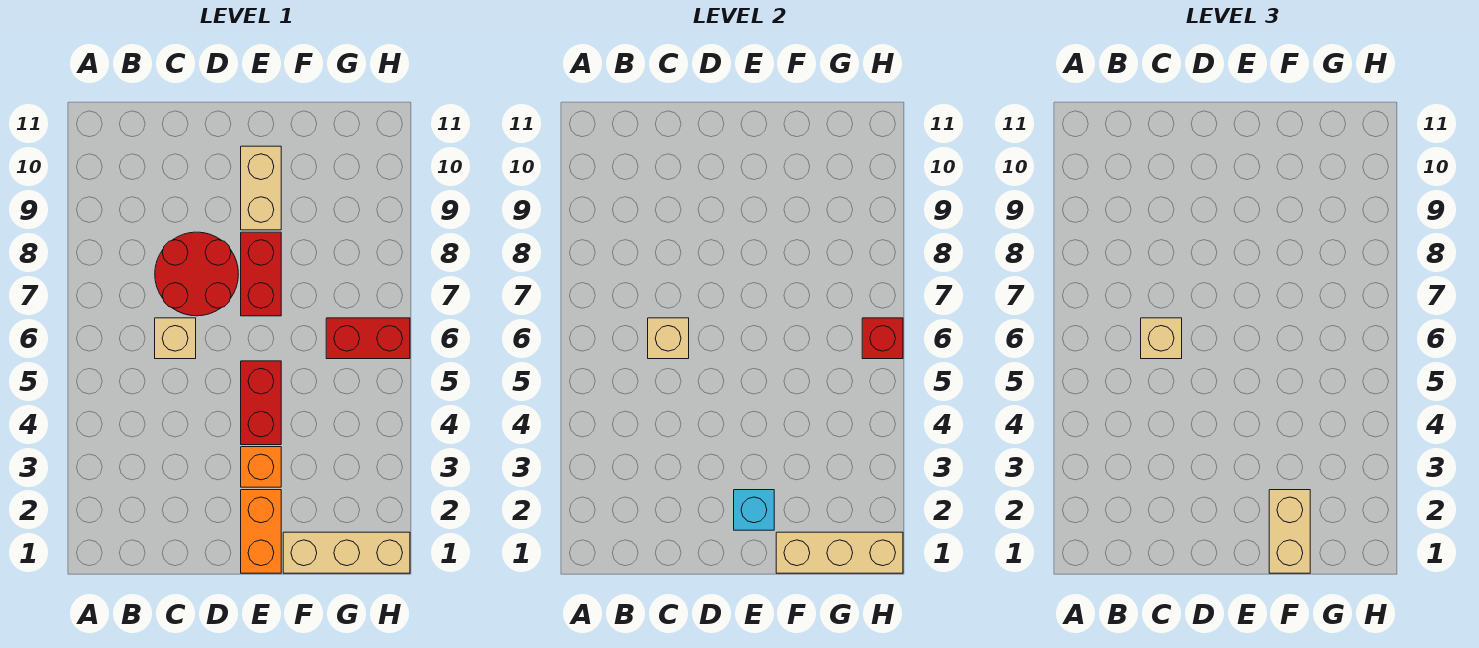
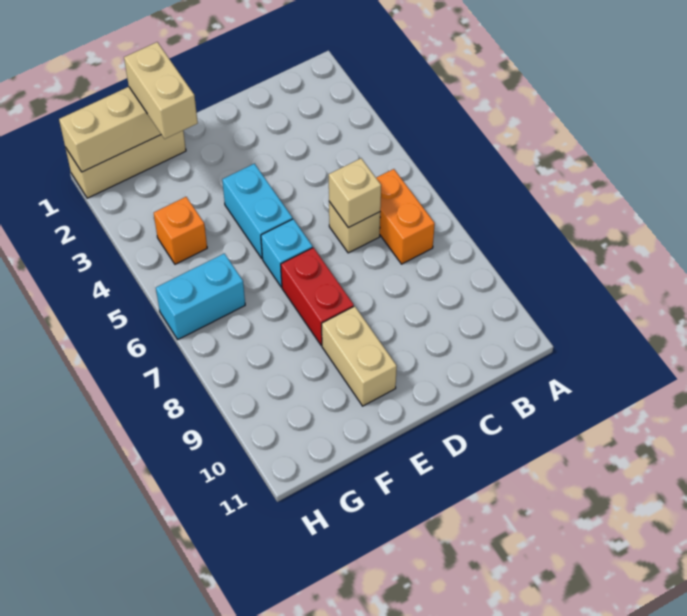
tan brick C6 level 3 -> none
red round brick C7:D8 level 1 -> none
orange brick E1:E2 level 1 -> orange brick B6:B7 level 1
cyan brick E2 level 2 -> cyan brick E6 level 1
orange brick E3 level 1 -> orange brick G4 level 1
red brick E4:E5 level 1 -> cyan brick E4:E5 level 1
red brick G6:H6 level 1 -> cyan brick G6:H6 level 1
red brick H6 level 2 -> none

